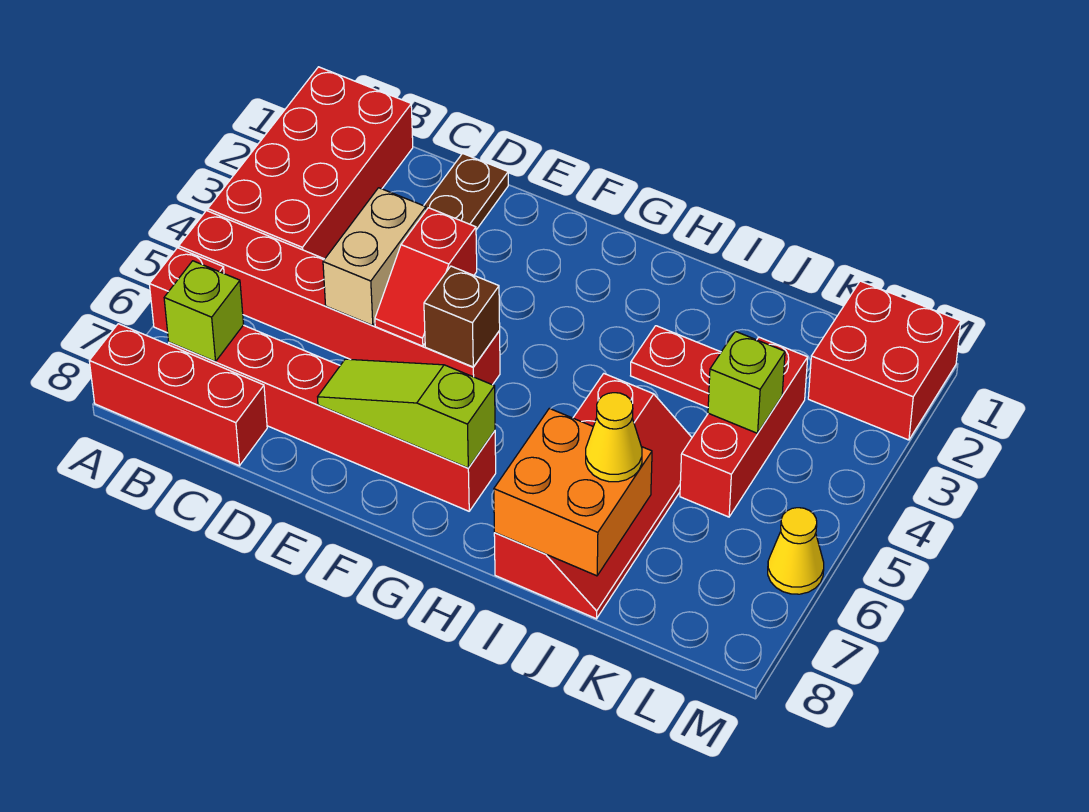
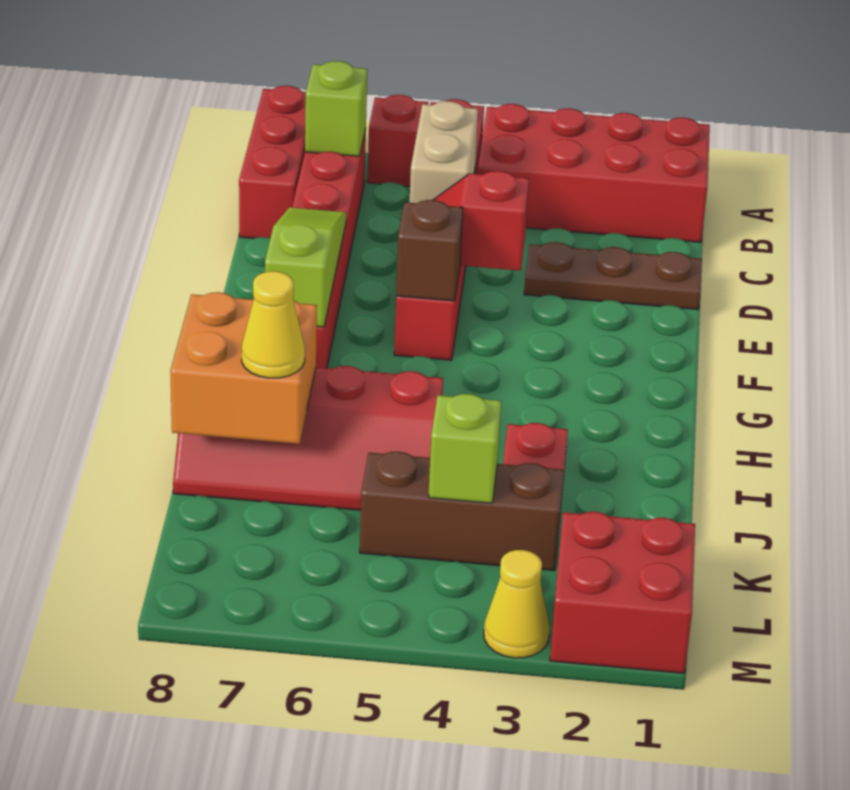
tan brick D4:D5 level 2 -> tan brick C5:D5 level 2
red brick K3:K5 level 1 -> brown brick K3:K5 level 1
yellow cone M6 level 1 -> yellow cone M3 level 1

